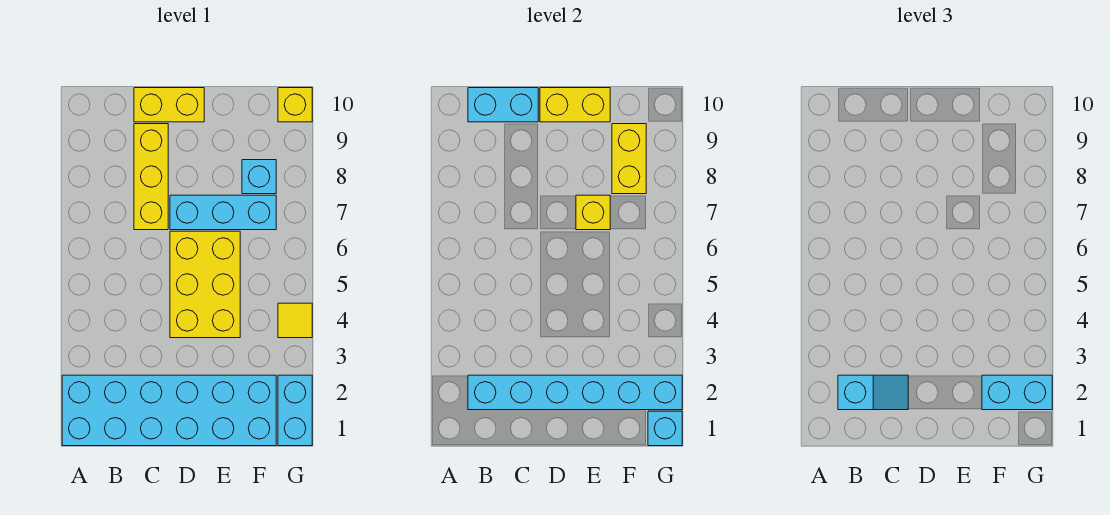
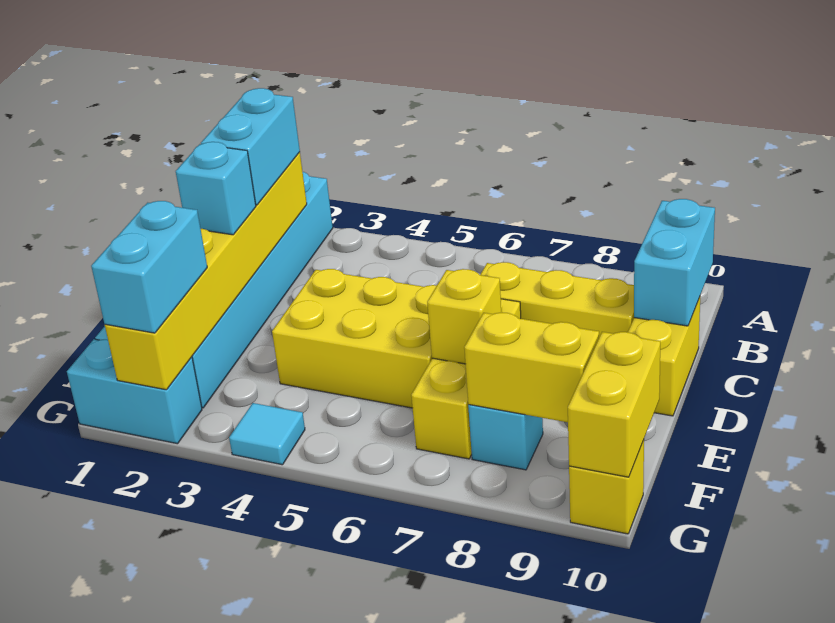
cyan brick B2:G2 level 2 -> yellow brick B2:G2 level 2
cyan slope B2:C2 level 3 top B -> cyan brick B2:C2 level 3
cyan brick D7:F7 level 1 -> yellow brick D7:F7 level 1
yellow brick D10:E10 level 2 -> yellow brick F10:G10 level 2
cyan brick G1 level 2 -> cyan brick D2 level 3
yellow tile G4 level 1 -> cyan tile G4 level 1

